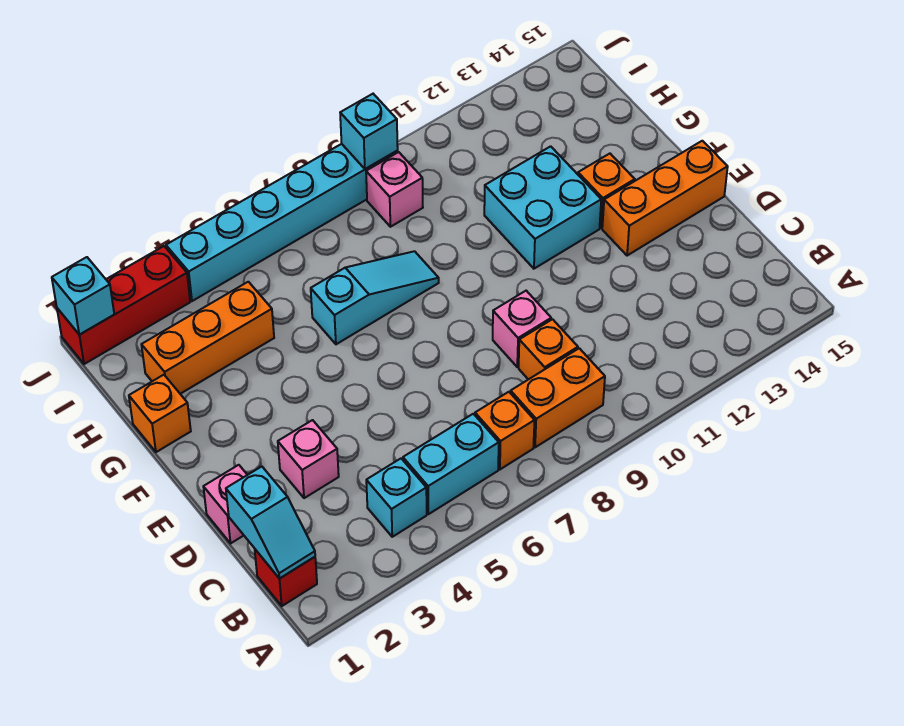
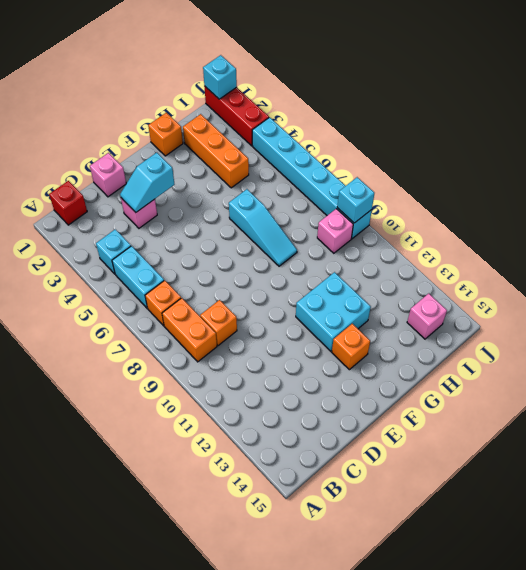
cyan slope B1:C1 level 2 top C -> cyan slope D3:E3 level 2 top E
pink brick D9 level 1 -> pink brick I14 level 1
orange brick E13:E15 level 1 -> none

